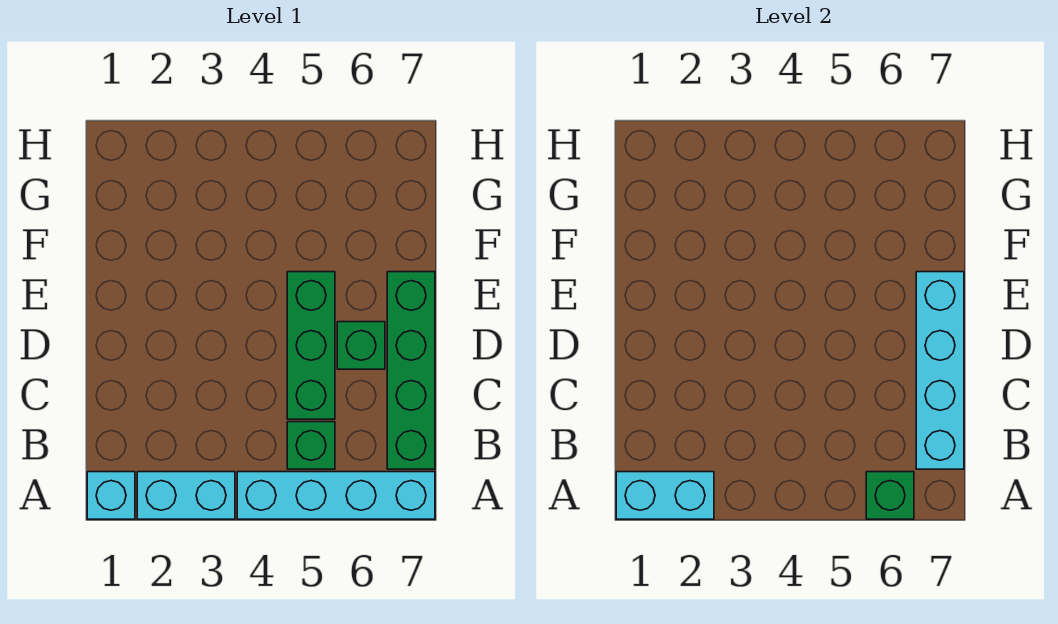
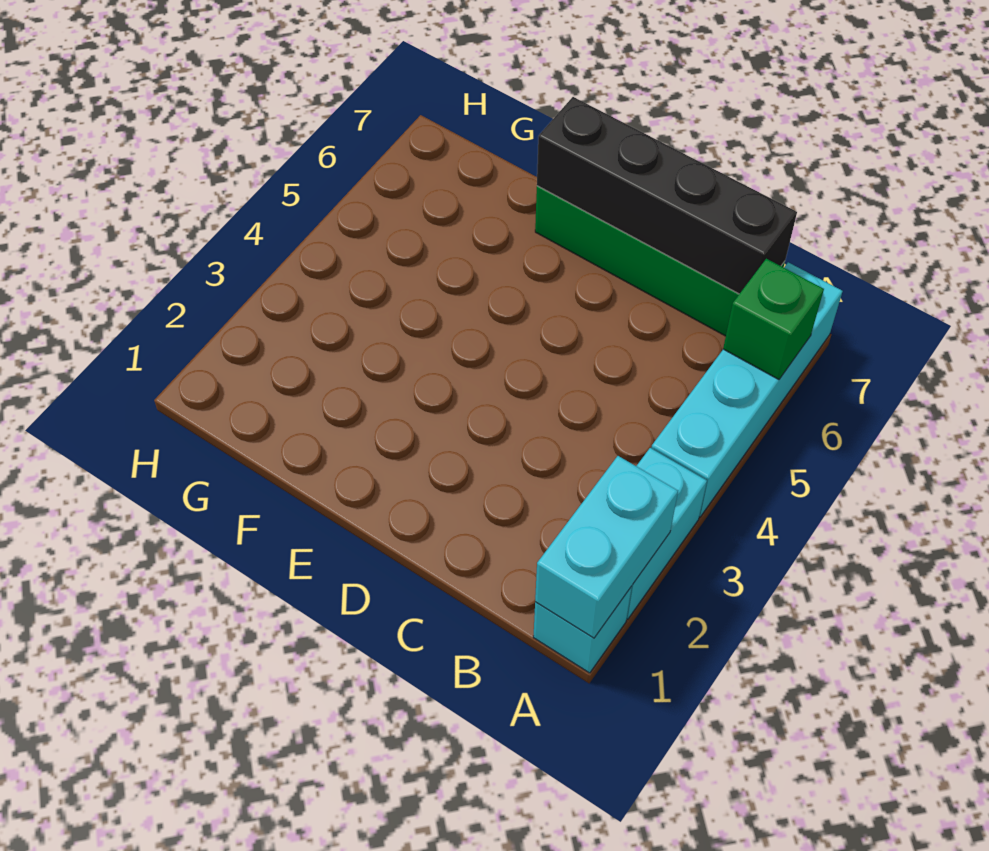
green brick B5 level 1 -> none
cyan brick B7:E7 level 2 -> black brick B7:E7 level 2
green brick C5:E5 level 1 -> none
green brick D6 level 1 -> none

